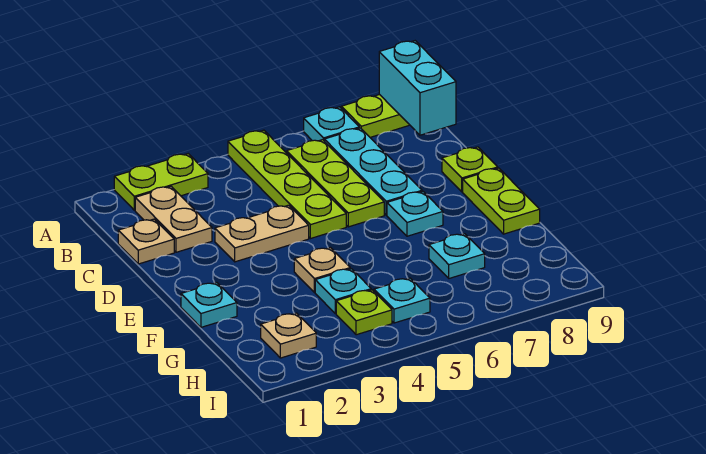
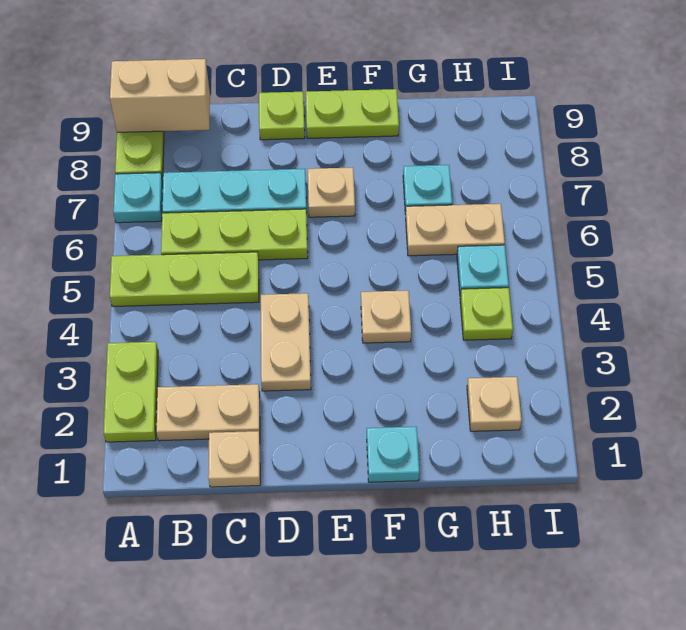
lime plate A5:D5 level 1 -> lime plate A5:C5 level 1
cyan brick A9:B9 level 2 -> tan brick A9:B9 level 2
cyan plate E7 level 1 -> tan plate E7 level 1
cyan plate G4 level 1 -> none
none -> tan plate G6:H6 level 1

